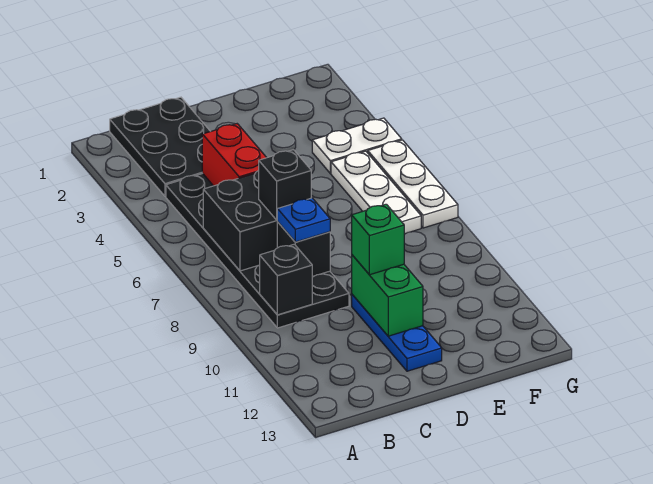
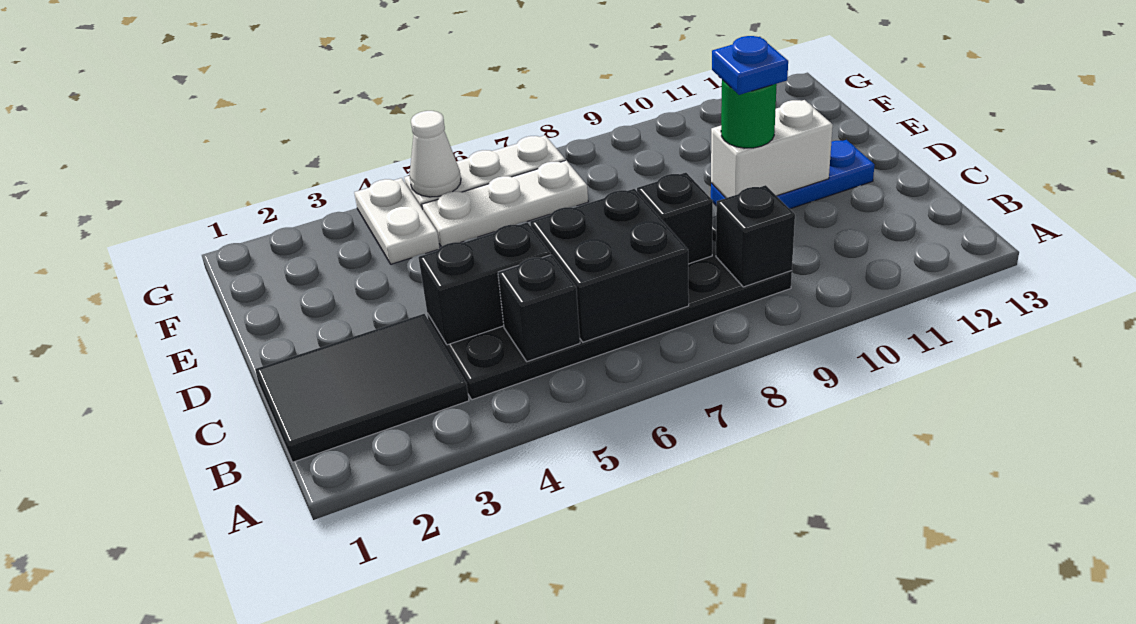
black plate B1:C3 level 1 -> black tile B1:C3 level 1
red brick C4:C5 level 2 -> black brick C4:C5 level 2
black brick C7 level 3 -> black brick B5 level 2
blue plate C8 level 3 -> blue plate D10 level 4
green brick D10:D11 level 2 -> white brick D10:D11 level 2
green brick D10 level 3 -> green round brick D10 level 3
none -> white cone G5 level 2

